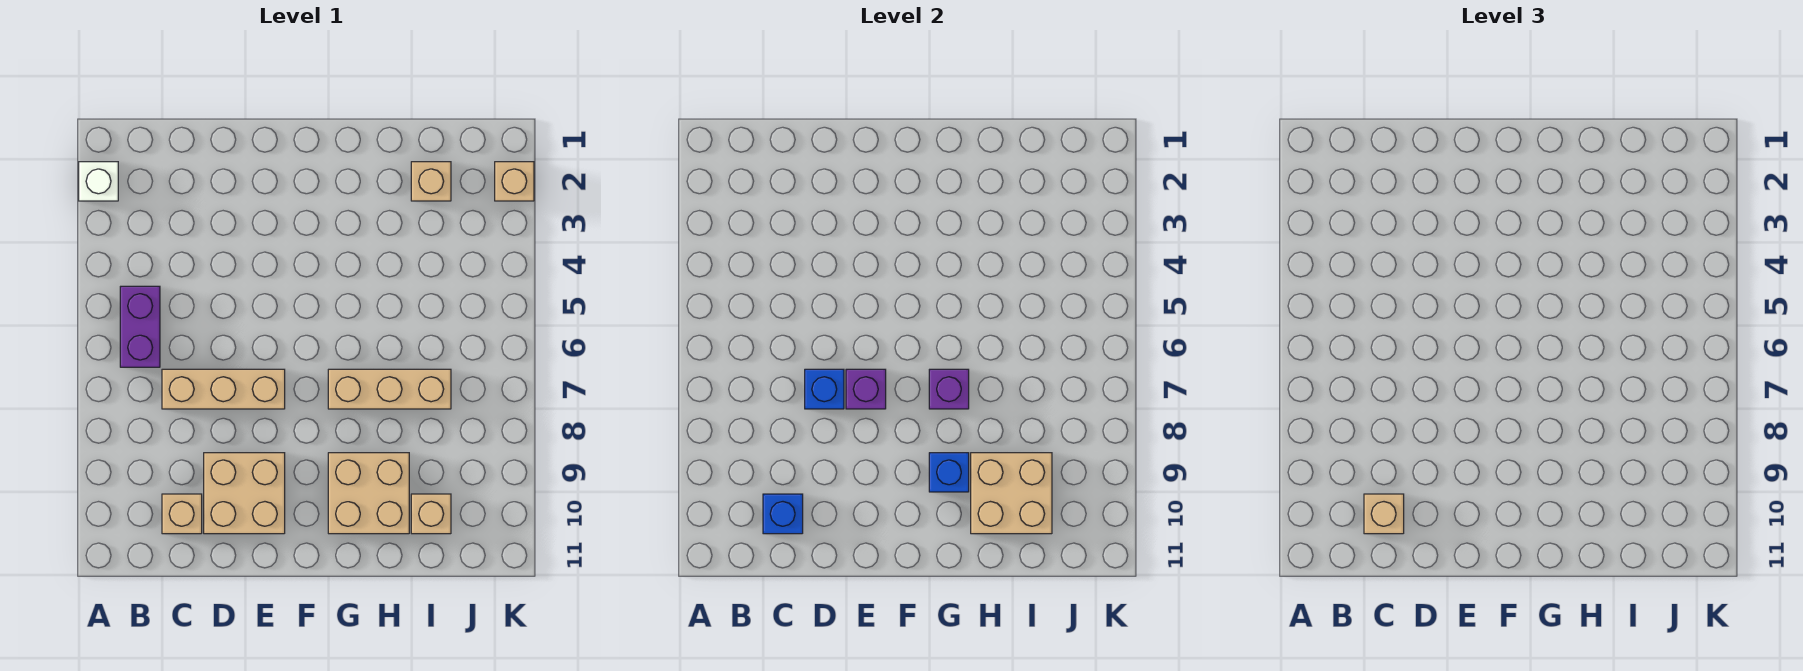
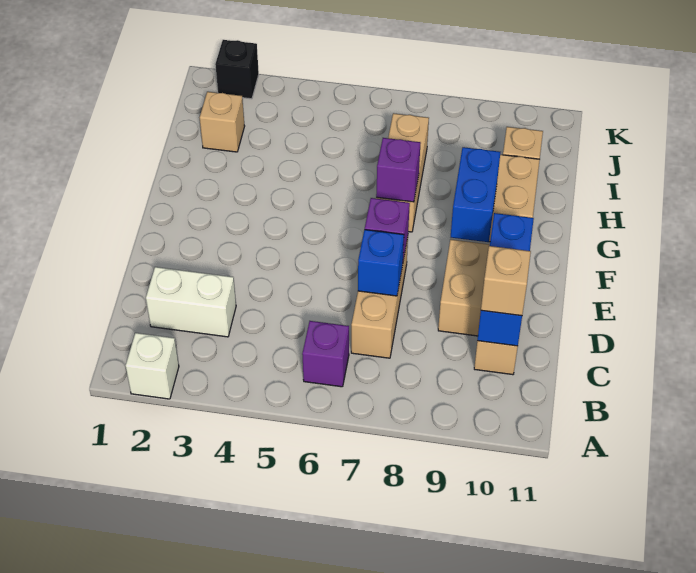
purple brick B5:B6 level 1 -> purple brick B6 level 1
none -> white brick C2:C3 level 1
blue brick C10 level 2 -> blue brick C10:E10 level 2
blue brick G9 level 2 -> blue brick F9:G9 level 2
tan brick H9:I10 level 2 -> none
tan brick K2 level 1 -> black brick K2 level 1

